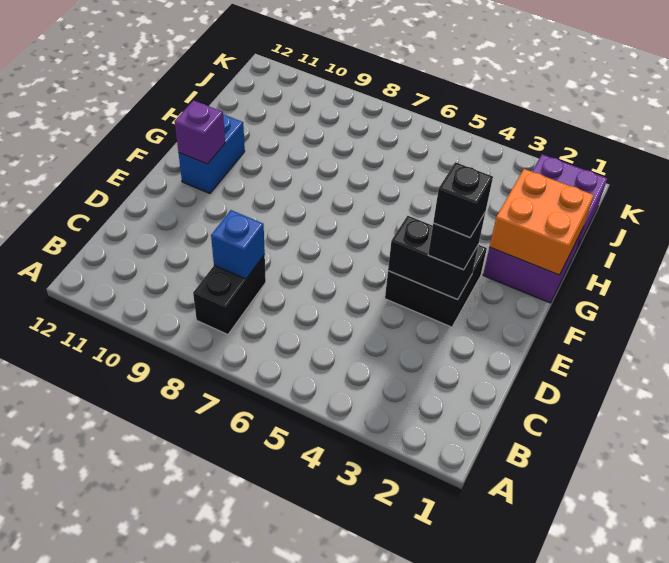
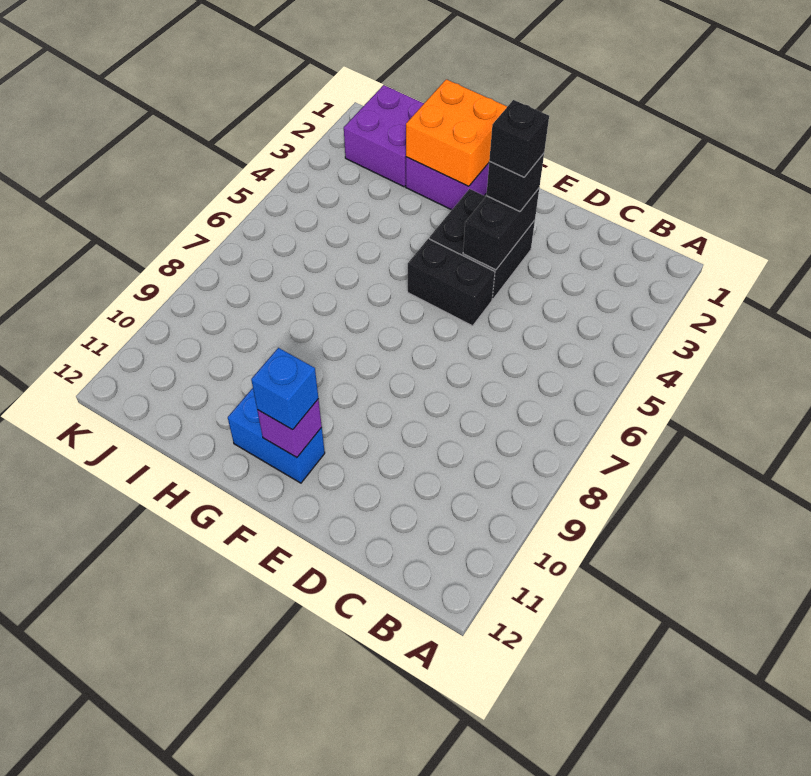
black brick B8:C8 level 1 -> black brick E5:F5 level 1
blue brick C8 level 2 -> blue brick F11 level 3

